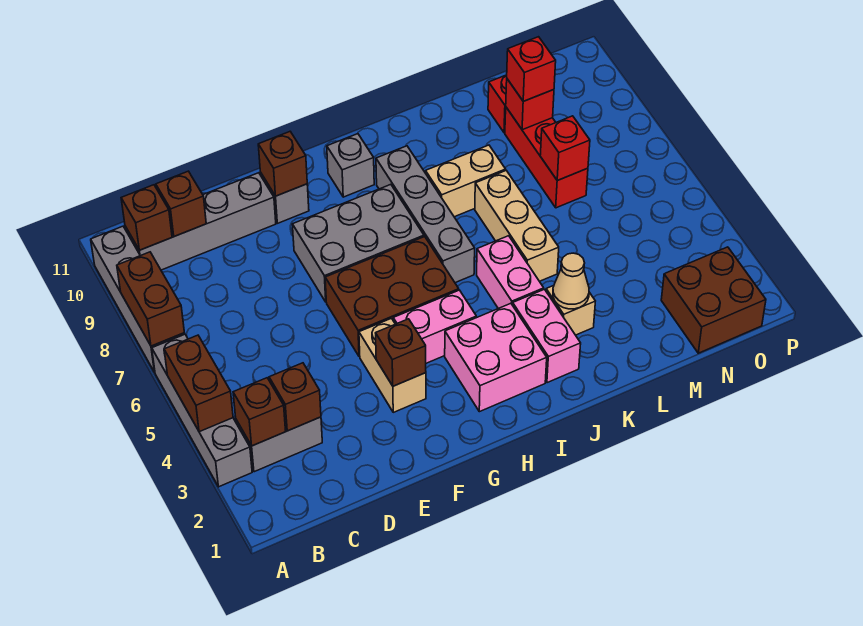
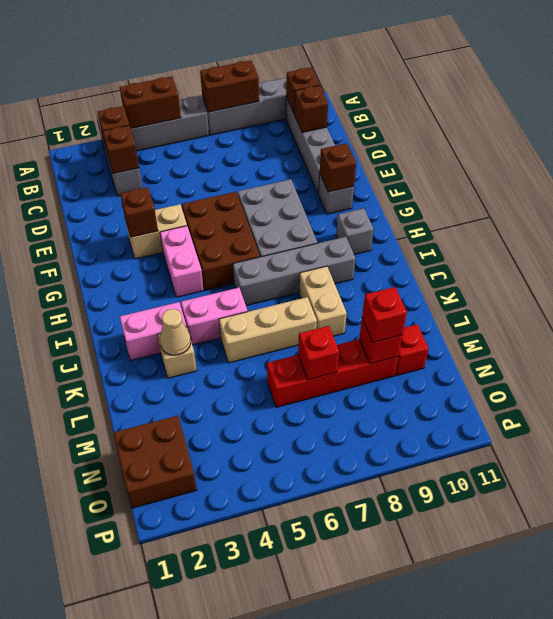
pink brick H2:I3 level 1 -> none
red brick M7:M9 level 1 -> red brick M6:M9 level 1

